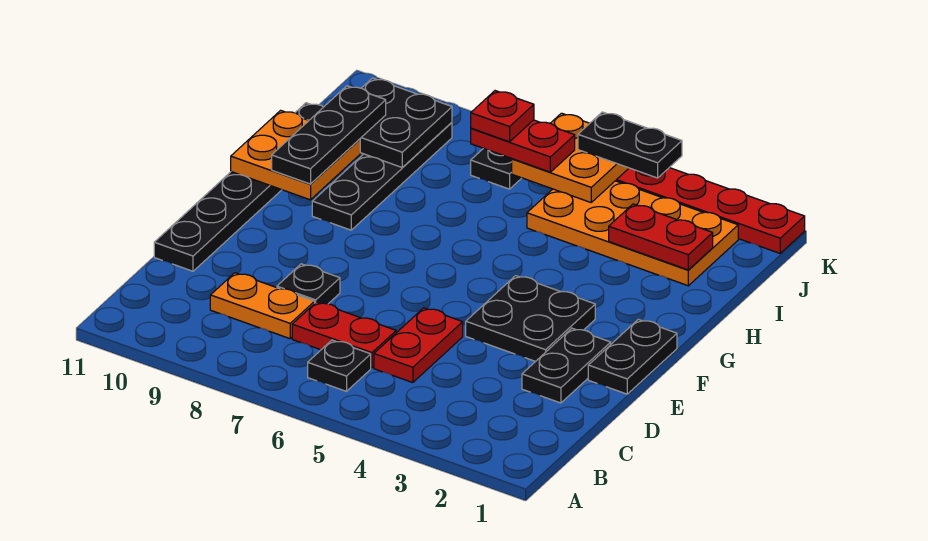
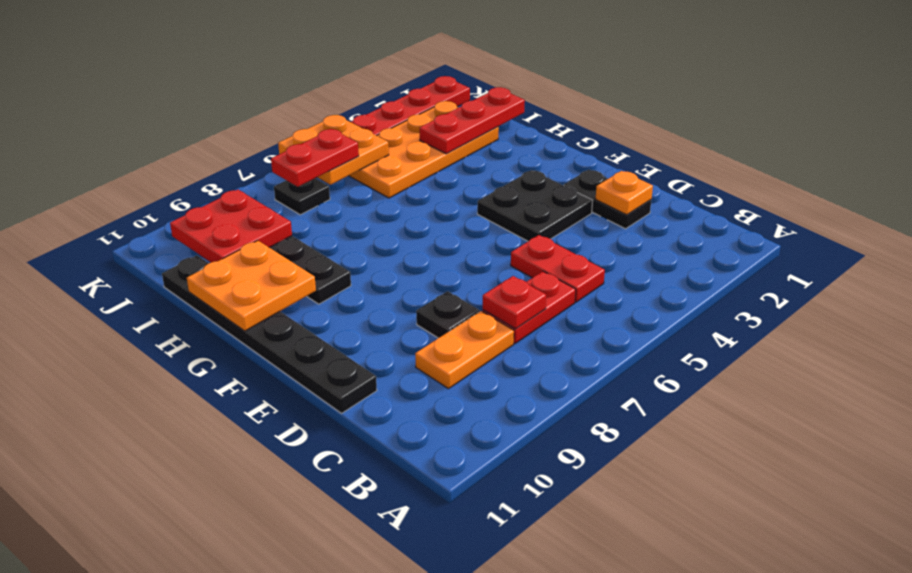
black plate B6 level 1 -> none
none -> orange plate D2 level 2
black plate E1:F1 level 1 -> none
black plate G10:I10 level 3 -> none
red plate I2:I3 level 2 -> red plate I1:I3 level 2
black plate I9:J10 level 2 -> red plate I9:J10 level 2
red plate J7 level 4 -> red plate C7 level 2
black plate K4:K5 level 3 -> none

